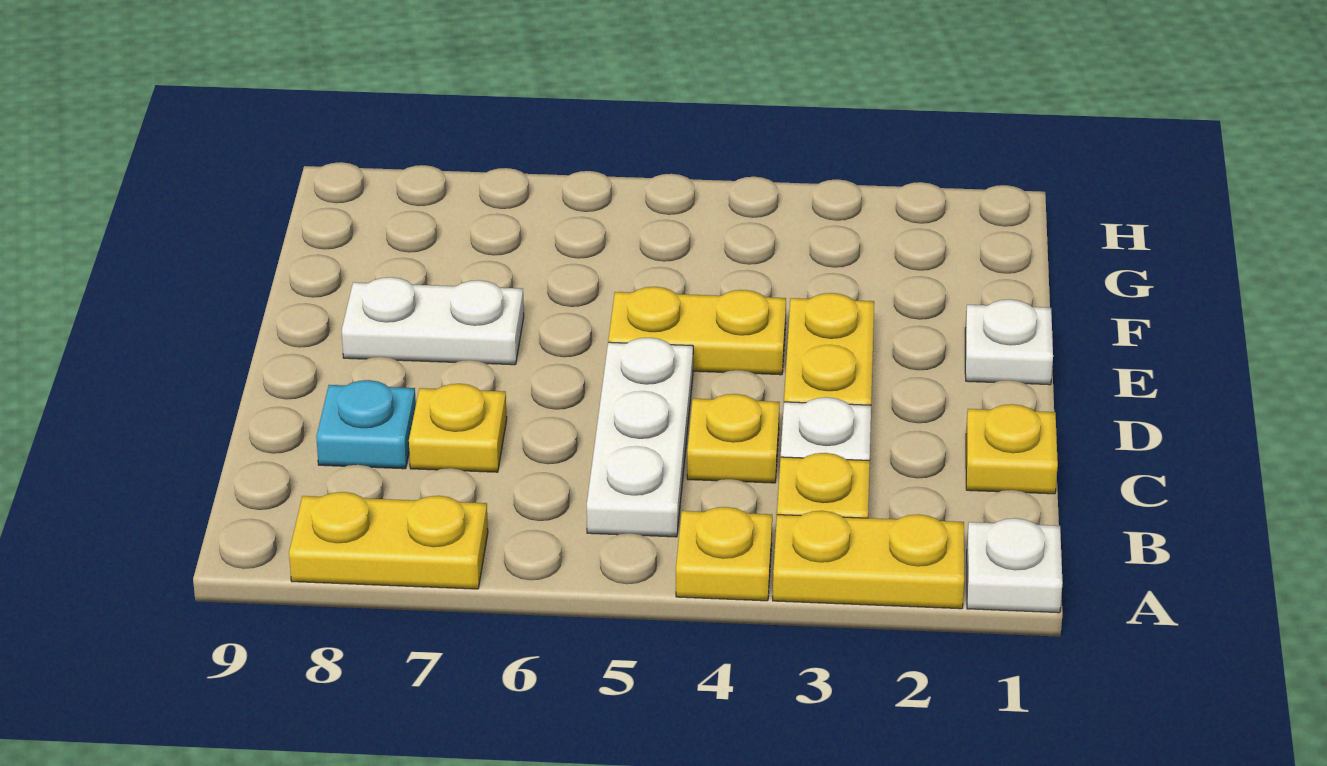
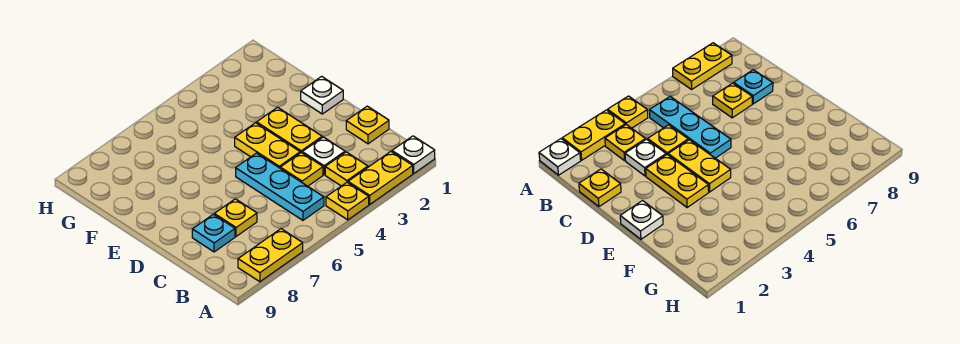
white plate B5:D5 level 1 -> cyan plate B5:D5 level 1
yellow plate E4:E5 level 1 -> yellow plate D4:E4 level 1
white plate E7:E8 level 1 -> none

